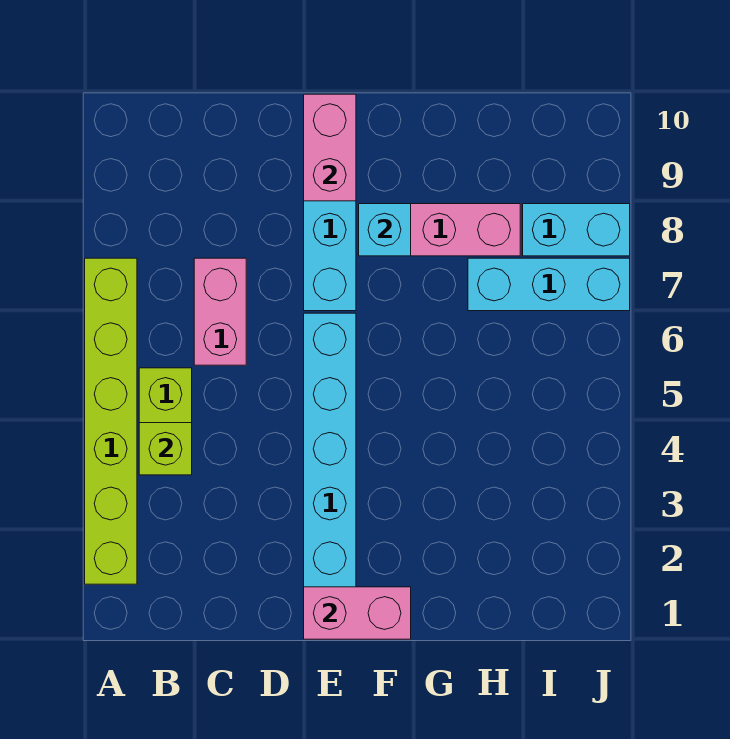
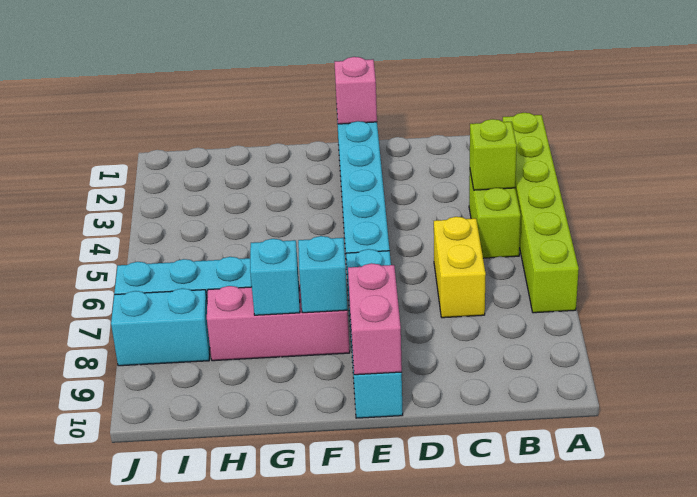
pink brick C6:C7 level 1 -> yellow brick C6:C7 level 1
pink brick E1:F1 level 2 -> pink brick E1 level 2
none -> cyan brick G8 level 2

